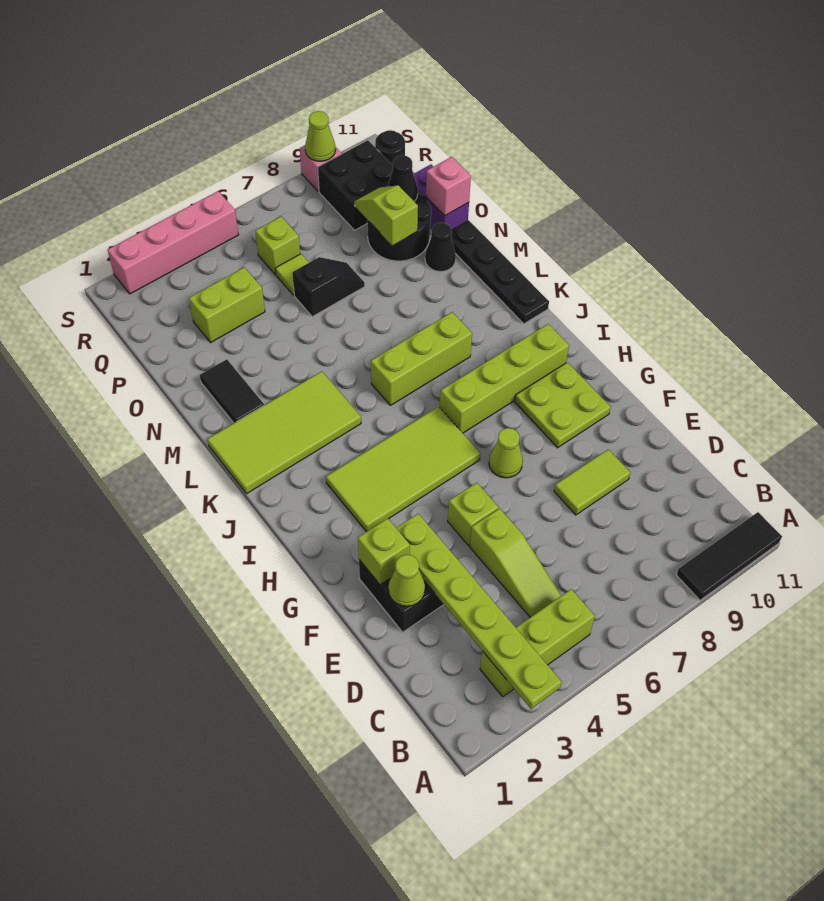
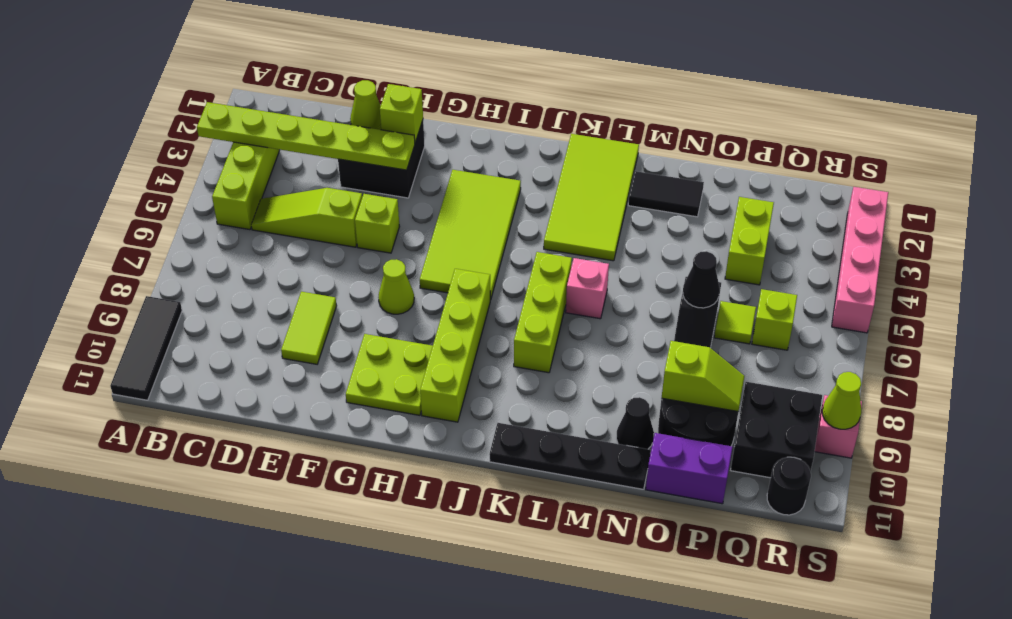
pink brick O11 level 2 -> pink brick L6 level 1
black cone P10 level 2 -> black cone O6 level 2

